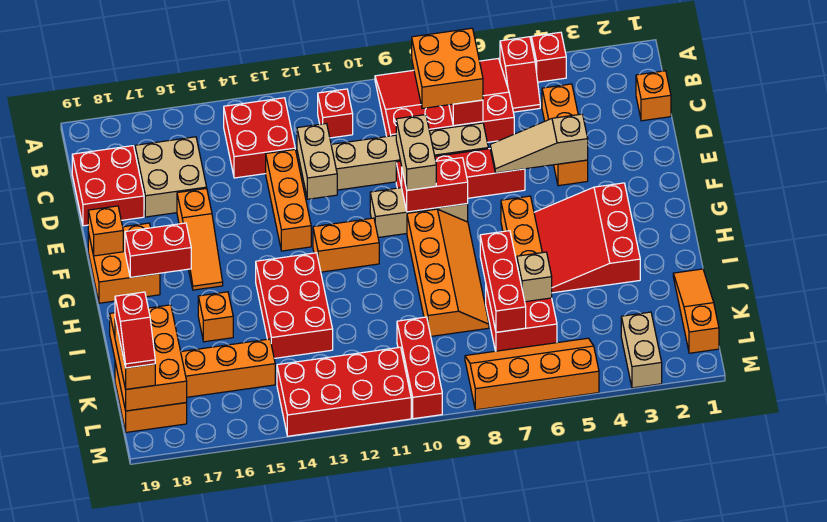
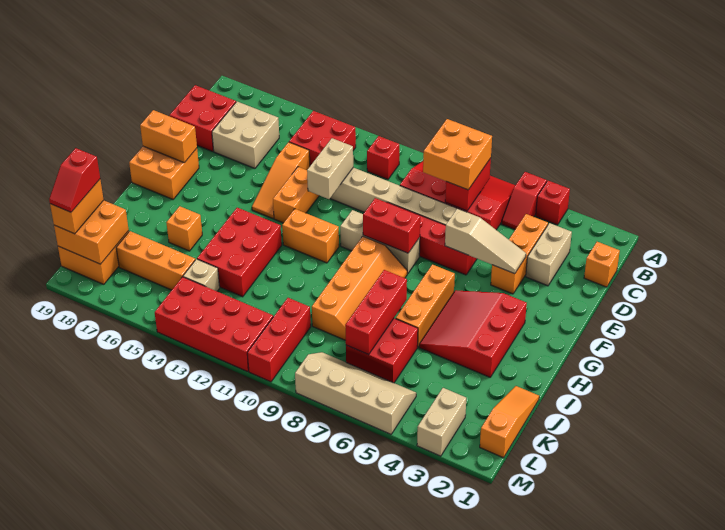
orange brick D13:F13 level 1 -> orange brick E13:F13 level 1
tan slope E4:E6 level 2 top 4 -> tan slope E4:E6 level 2 top 6
tan brick E9:F9 level 3 -> tan brick C3:D3 level 1
orange slope E16:G16 level 1 top E -> orange slope D14:F14 level 1 top D
orange brick F19 level 2 -> orange brick F18:F19 level 2
red brick G17:G18 level 2 -> none
tan brick J6 level 2 -> tan brick K14 level 1
orange brick J18:L19 level 2 -> orange brick K18:L19 level 2
orange slope L5:M8 level 1 top M -> tan slope L5:M8 level 1 top M

